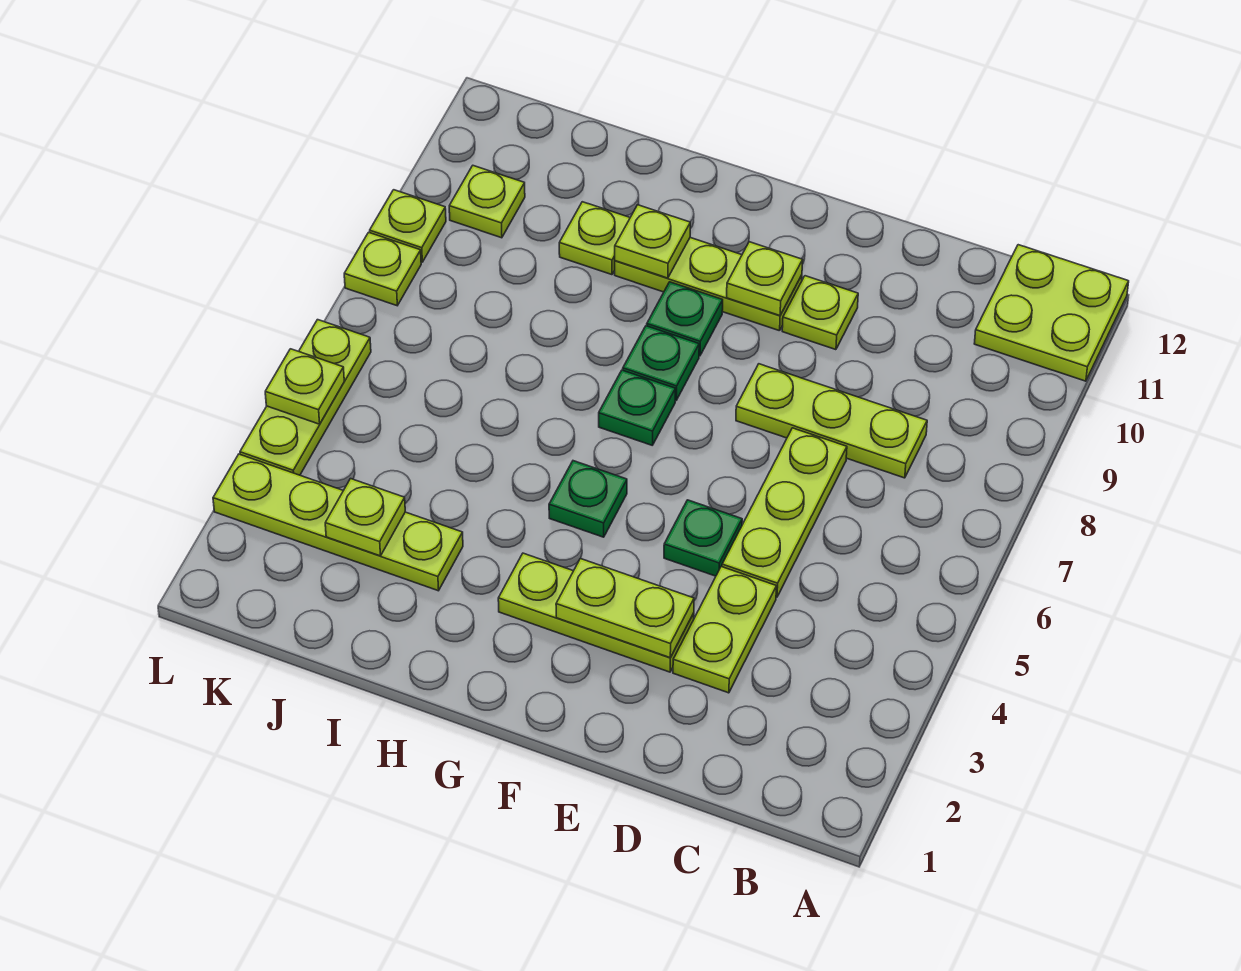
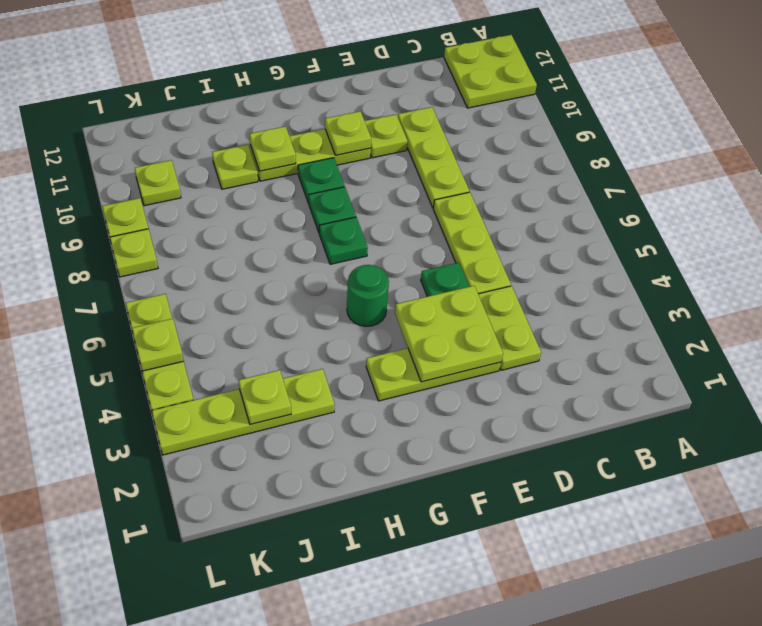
lime plate C8:E8 level 1 -> lime plate D8:D10 level 1
lime plate E3:F3 level 2 -> lime plate E3:F4 level 2
green plate G5 level 1 -> green round brick G5 level 1

